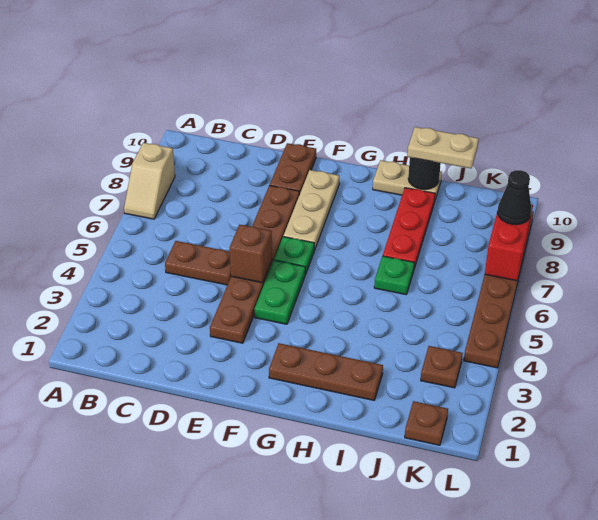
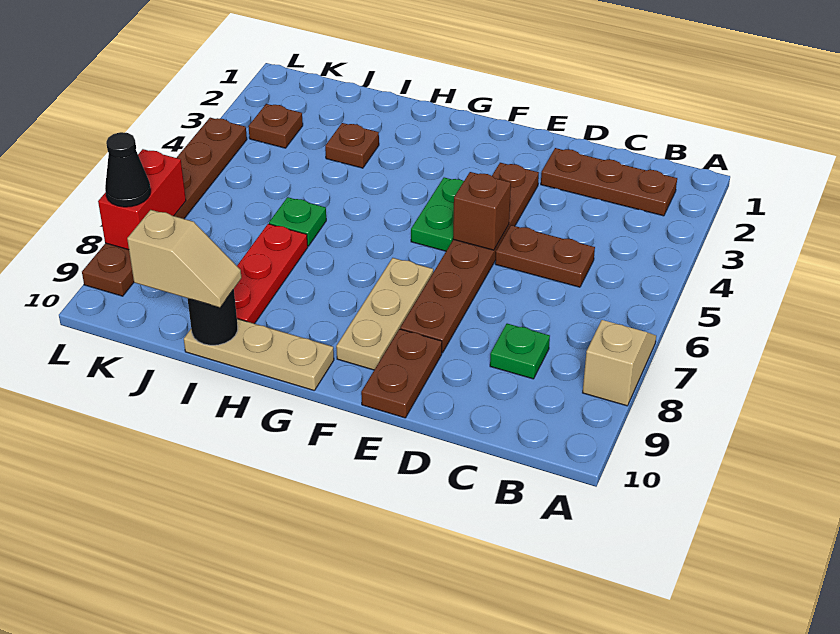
green plate F6 level 1 -> green plate C8 level 1
brown plate G2:I2 level 1 -> brown plate B2:D2 level 1
tan plate H10:I10 level 1 -> tan plate G10:I10 level 1
tan plate I10:J10 level 3 -> tan slope I10:J10 level 3 top J
brown plate K1 level 1 -> brown plate I3 level 1

